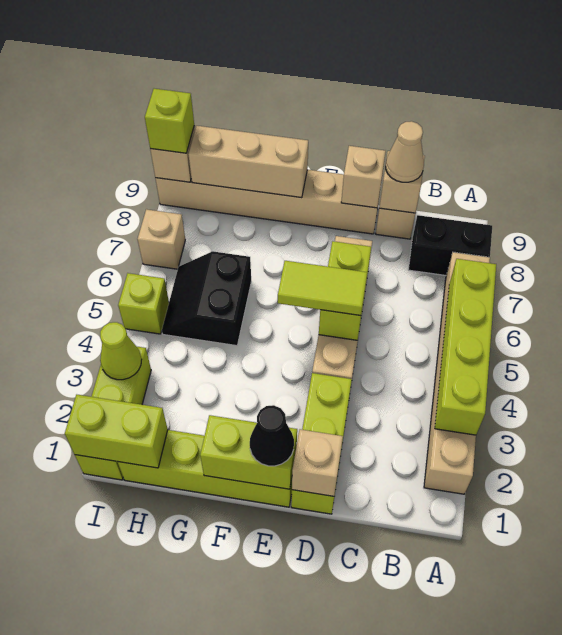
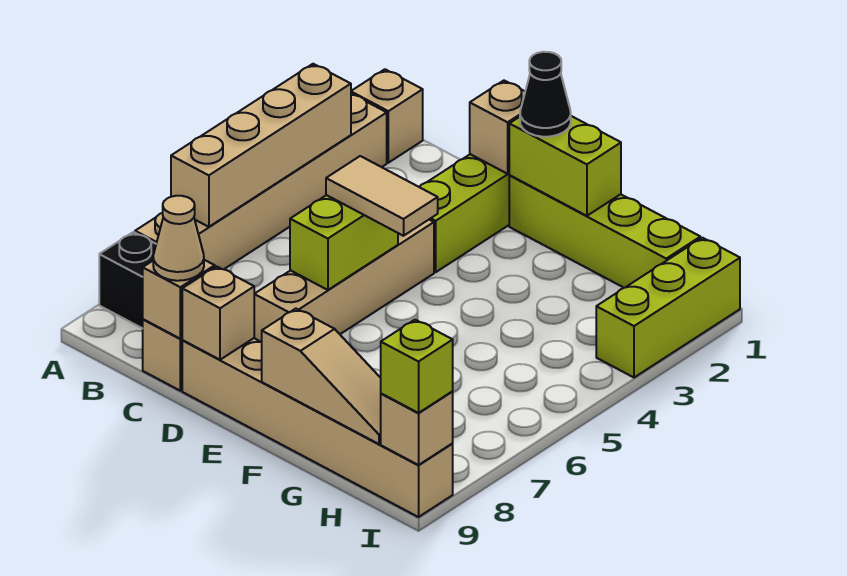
lime brick A3:A6 level 2 -> tan brick A3:A6 level 2
lime tile D5:E5 level 3 -> tan tile D5:E5 level 3
tan brick F9:H9 level 2 -> tan slope F9:H9 level 2 top F
black slope G5:H6 level 1 top G -> none
lime brick H1:I1 level 2 -> none
lime cone I3 level 2 -> none
lime brick I5 level 1 -> none
tan brick I7 level 1 -> tan brick A1 level 1

